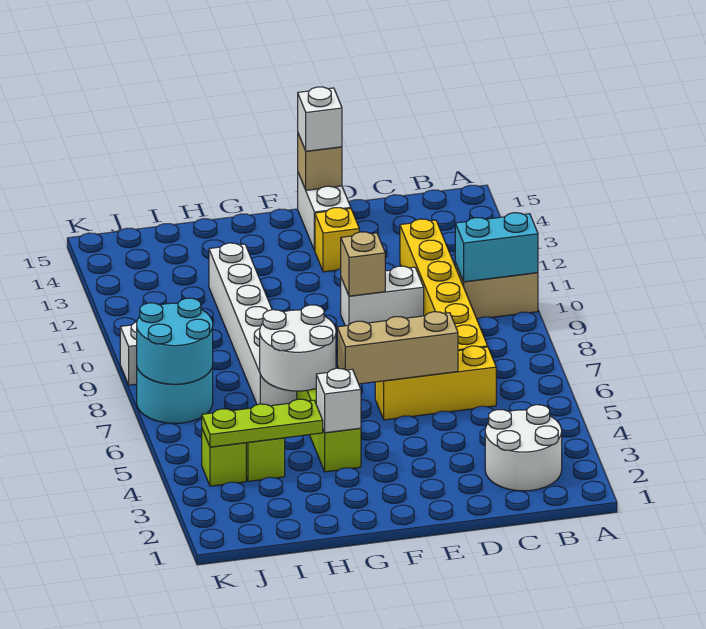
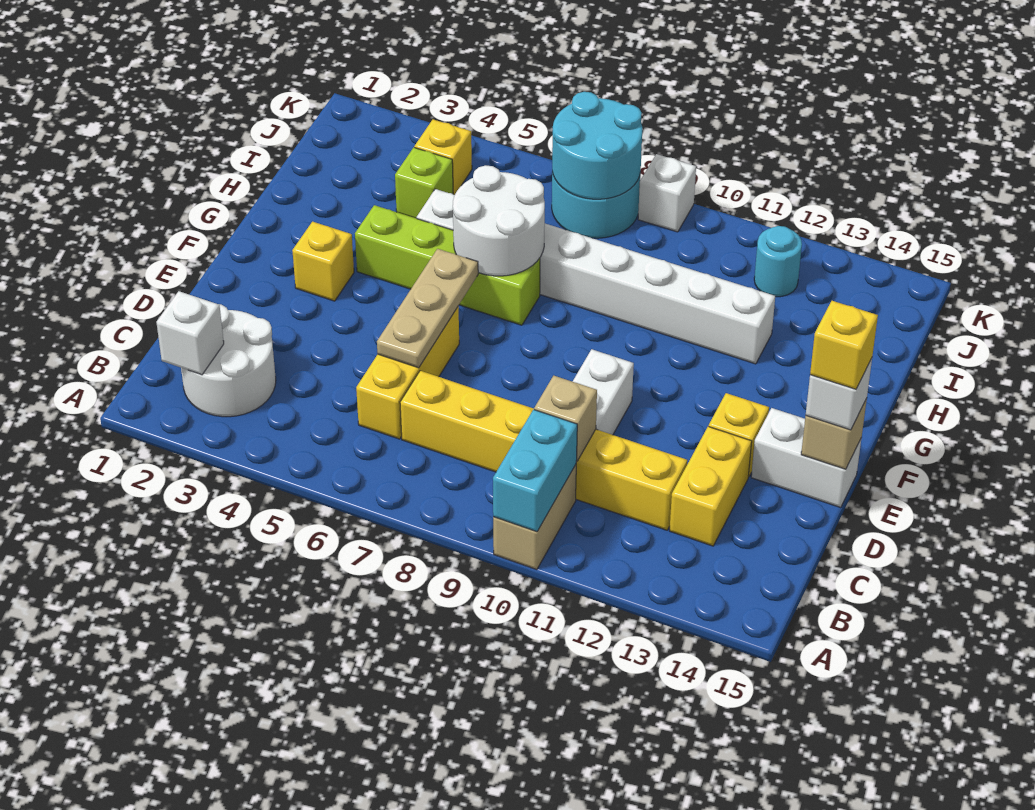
none -> yellow brick C13:D13 level 1
tan brick D6:F6 level 2 -> tan plate D6:F6 level 2
tan brick E10 level 2 -> tan brick C10 level 2
none -> yellow brick E15 level 4
none -> yellow brick F3 level 1
white brick G4 level 2 -> white brick B2 level 2
lime plate H4:J4 level 2 -> none
white brick H7:H12 level 1 -> white brick H5:H12 level 1
lime brick J4 level 1 -> yellow brick J4 level 1
none -> cyan round brick J12 level 1

